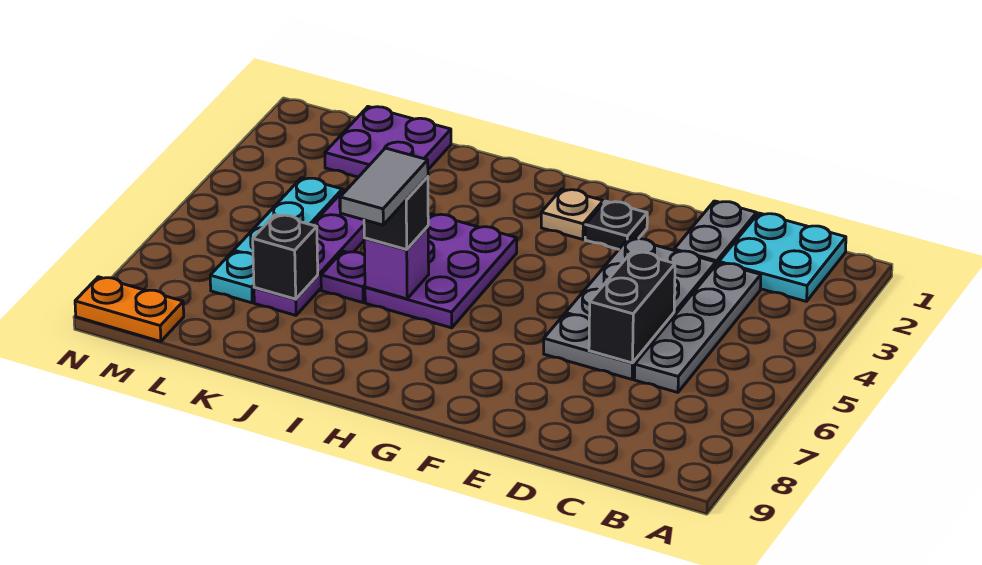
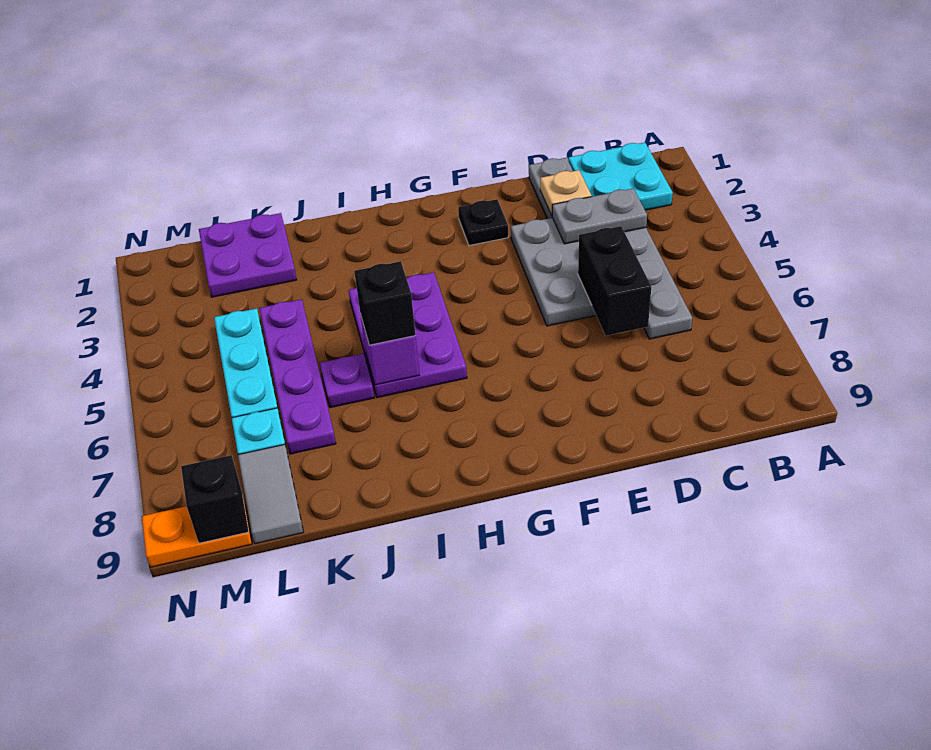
grey plate D6:E6 level 1 -> grey plate C3:D3 level 2
tan plate G2 level 1 -> tan plate D2 level 2
grey tile I6:I7 level 4 -> grey tile L8:L9 level 1
black brick K7 level 2 -> black brick M9 level 2

